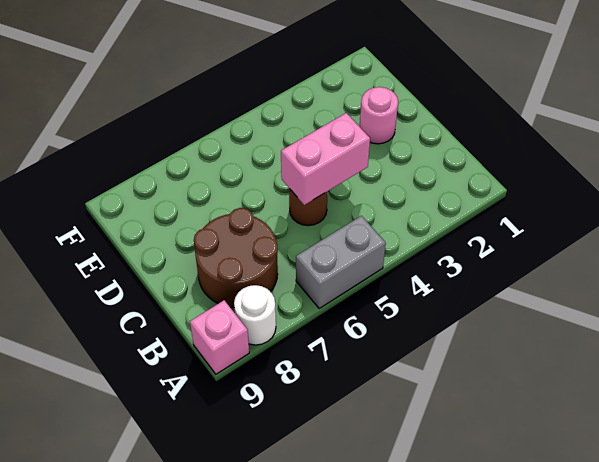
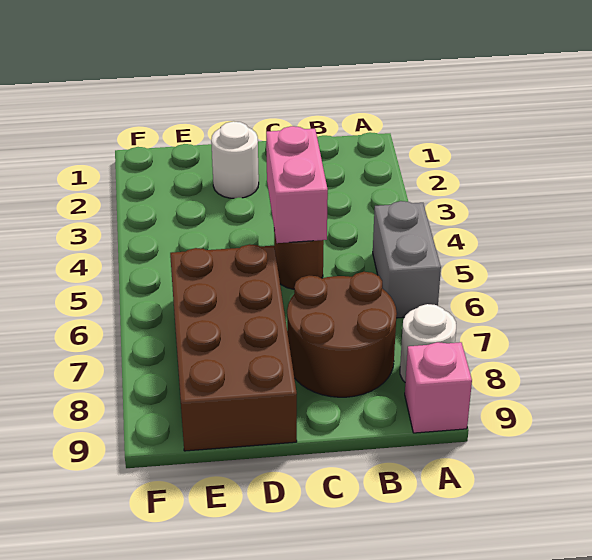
pink round brick D2 level 1 -> white round brick D2 level 1
none -> brown brick D6:E9 level 1

